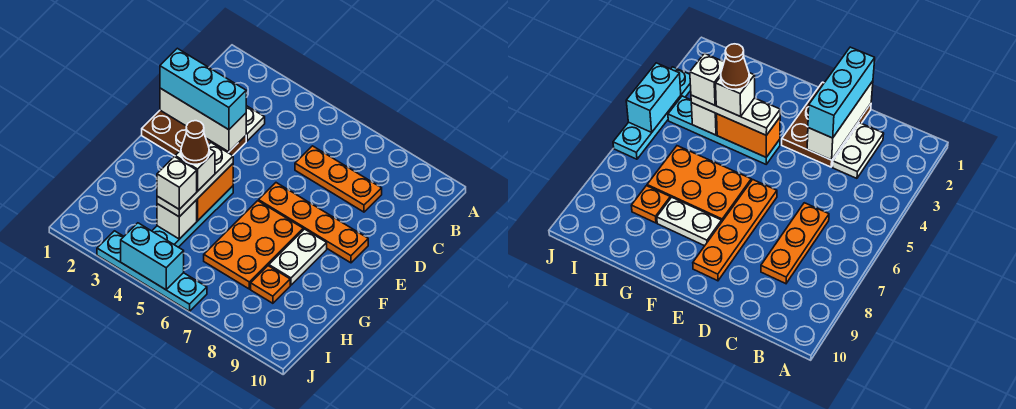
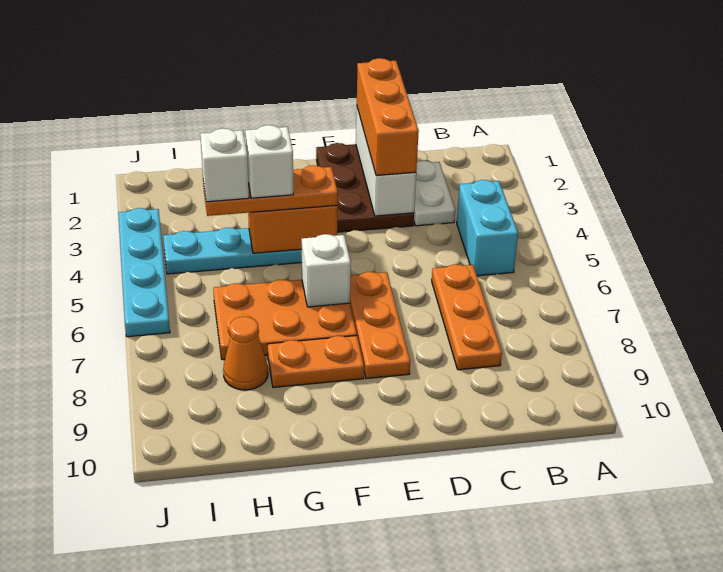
cyan brick D1:D3 level 3 -> orange brick D1:D3 level 3
orange plate E6:E9 level 1 -> orange plate E6:E8 level 1
white plate F4:H4 level 3 -> orange plate F4:H4 level 3
white plate F8:G8 level 1 -> orange plate F8:G8 level 1
brown cone G4 level 5 -> none
white brick H4 level 2 -> white brick F6 level 2
orange plate H8 level 1 -> orange cone H8 level 1
cyan brick J4:J5 level 2 -> cyan brick B4:B5 level 1

